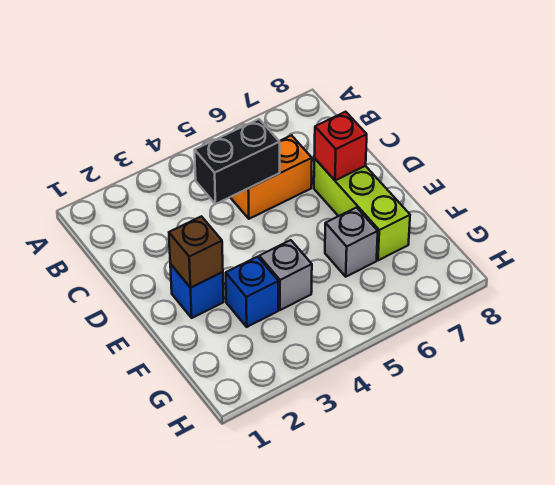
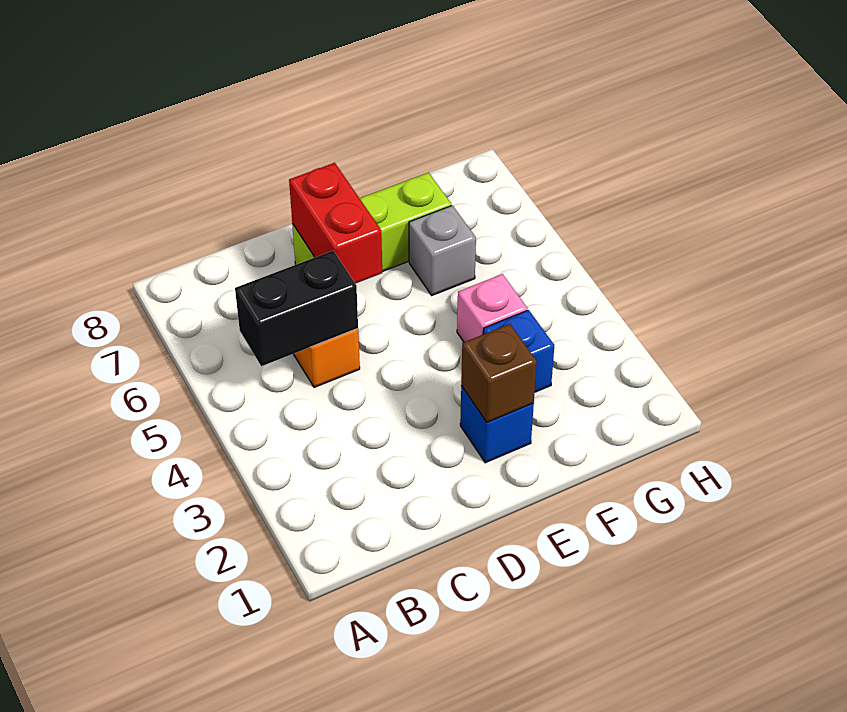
black brick C4:C5 level 2 -> black brick B5:C5 level 2
red brick D7 level 2 -> red brick D6:D7 level 2
grey brick F4 level 1 -> pink brick F4 level 1

